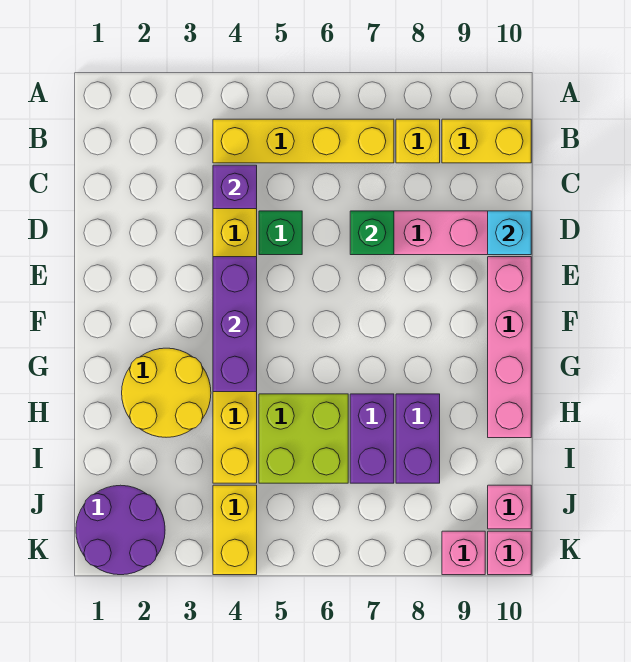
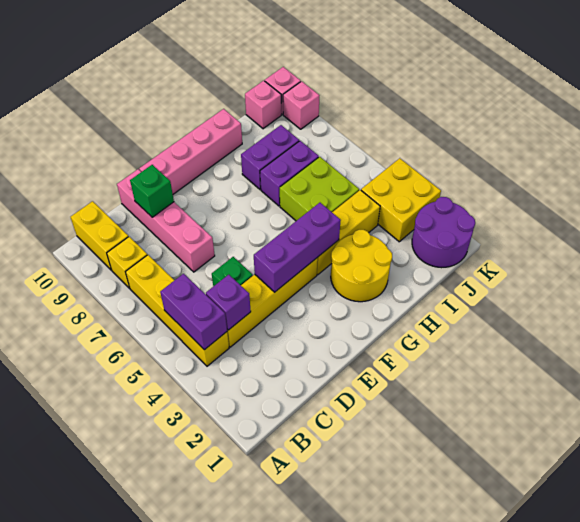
none -> purple brick B4:B5 level 2
green brick D7 level 2 -> green brick D9 level 2
cyan brick D10 level 2 -> none
yellow brick J4:K4 level 1 -> yellow brick J3:K4 level 1

